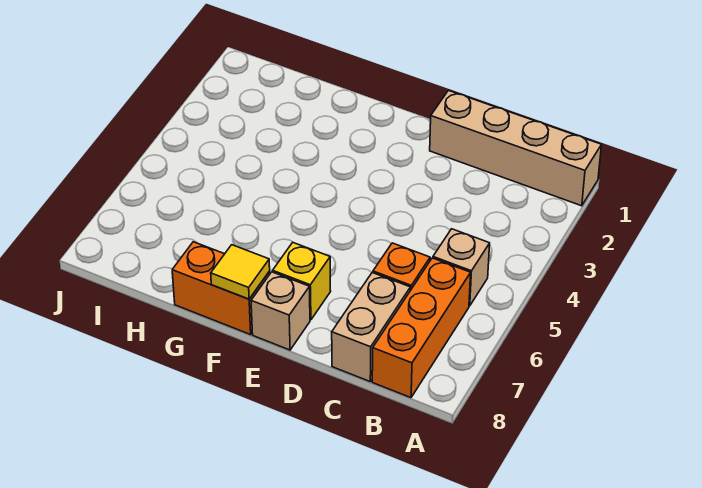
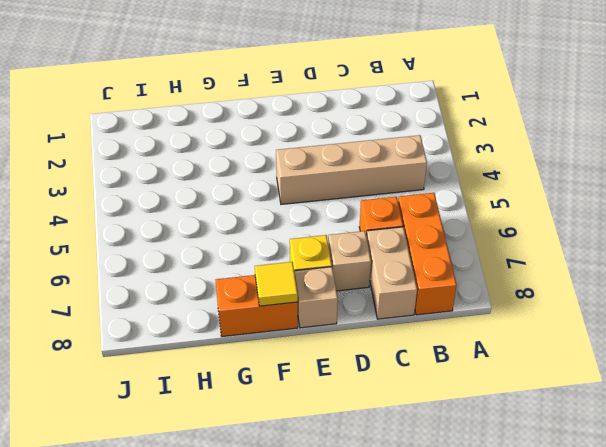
tan brick A1:D1 level 1 -> tan brick B4:E4 level 1
tan brick B5 level 1 -> tan brick D7 level 1

